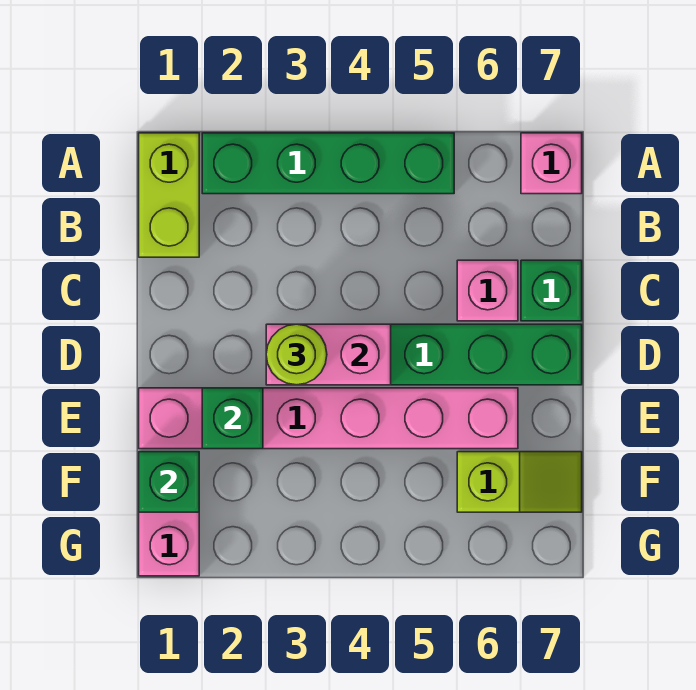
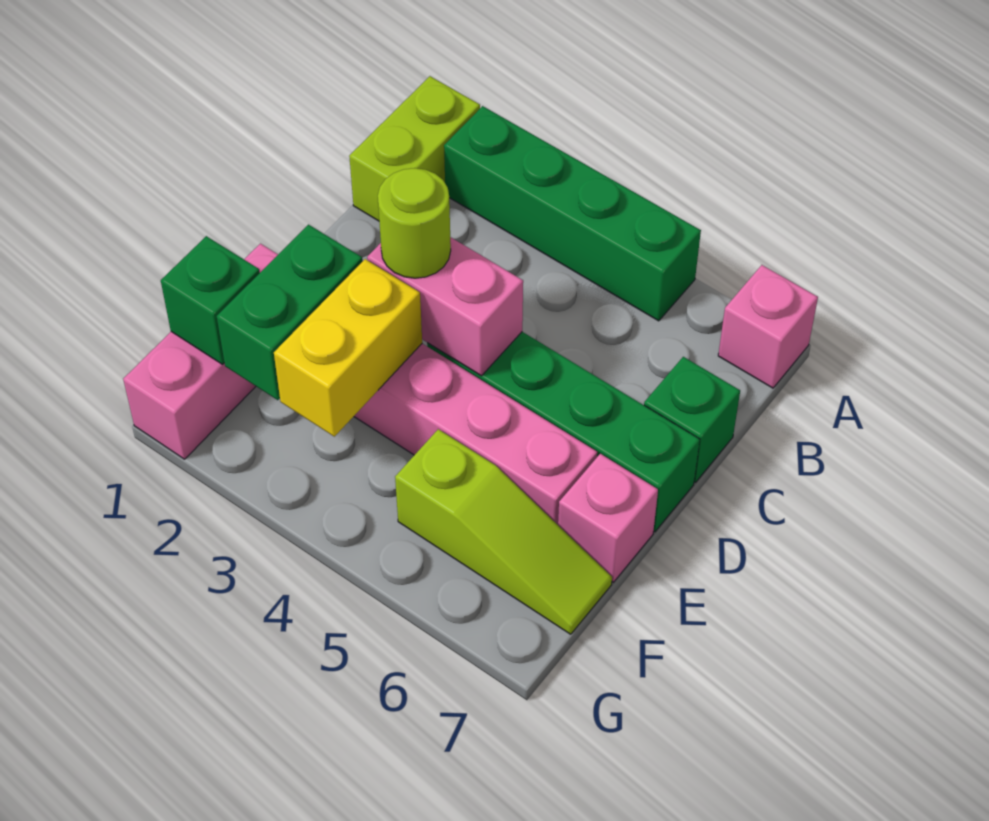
pink brick C6 level 1 -> pink brick E7 level 1
green brick E2 level 2 -> green brick E2:F2 level 2
none -> yellow brick E3:F3 level 2
lime slope F6:F7 level 1 top 6 -> lime slope F5:F7 level 1 top 5

